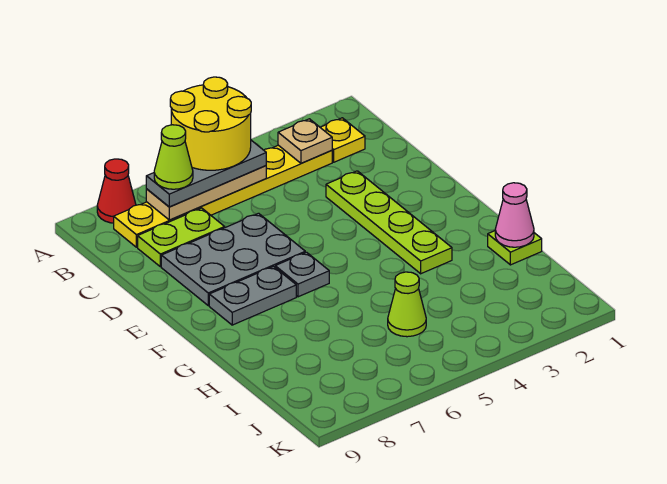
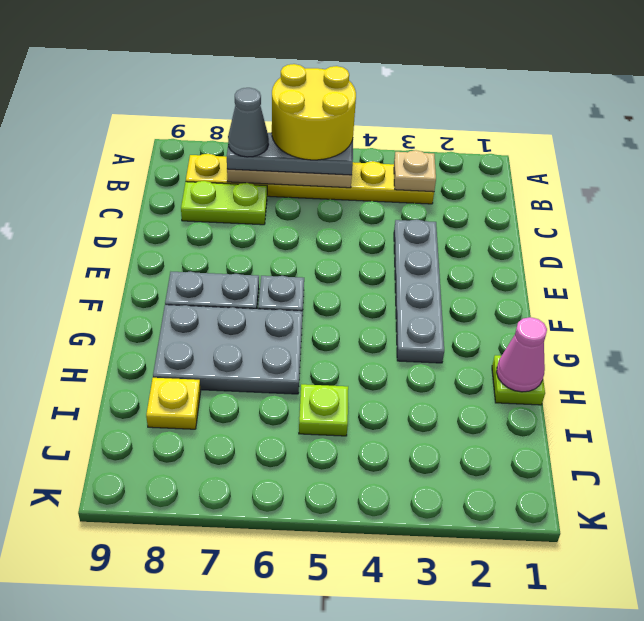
red cone A8 level 1 -> none
yellow plate B2 level 1 -> yellow plate I8 level 1
lime cone B7 level 4 -> grey cone B7 level 4
lime plate D3:G3 level 1 -> grey plate D3:G3 level 1
grey plate D6:E8 level 1 -> grey plate G6:H8 level 1
lime cone I5 level 1 -> lime plate I5 level 1

